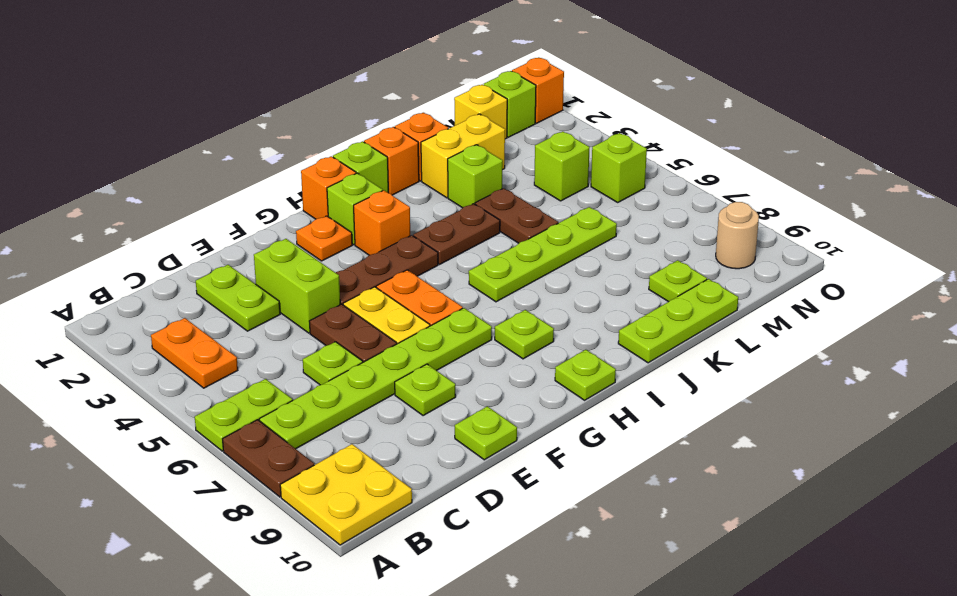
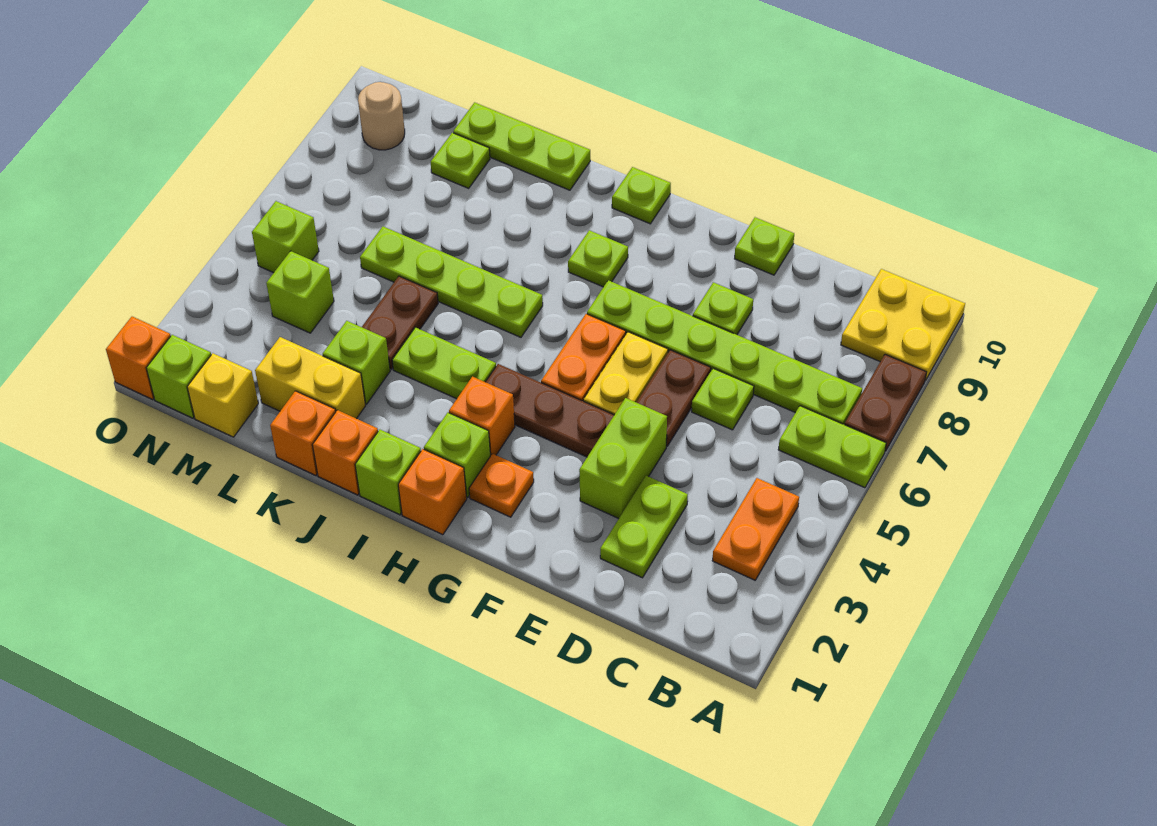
brown plate I4:J4 level 1 -> lime plate I4:J4 level 1

